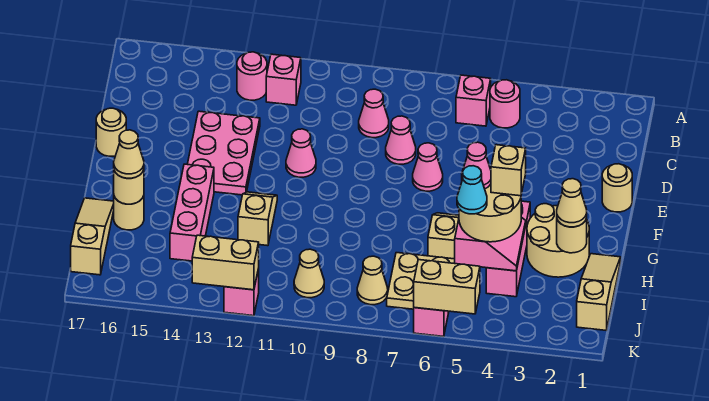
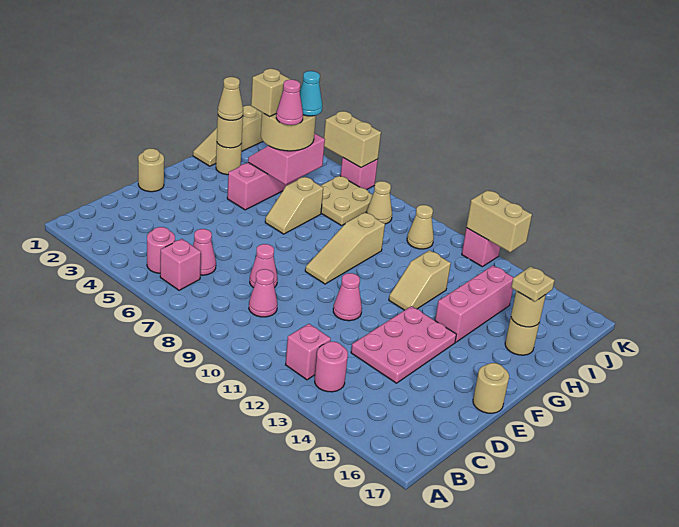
pink cone E7 level 1 -> pink cone C6 level 1
tan round brick G2:H3 level 1 -> tan round brick H2 level 1
tan cone H16 level 3 -> tan plate H16 level 3
tan slope H17:J17 level 1 top J -> tan slope F9:H9 level 1 top H

